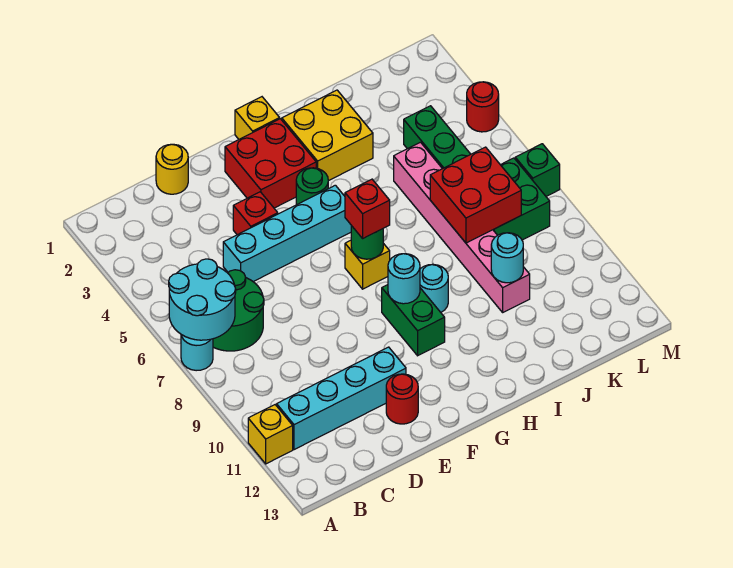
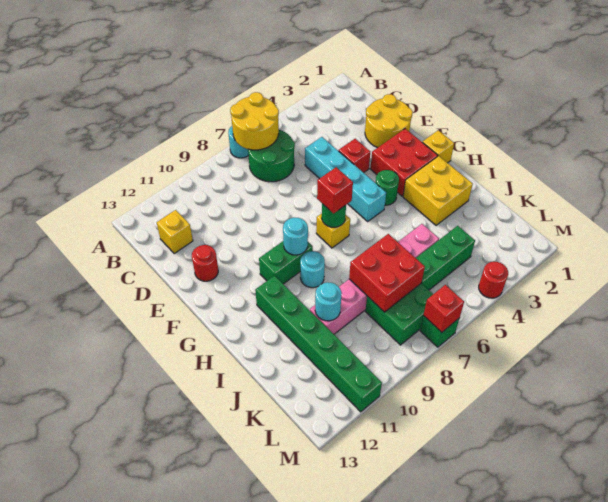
cyan round brick A6:B7 level 2 -> yellow round brick A6:B7 level 2
yellow brick A11 level 1 -> yellow brick C12 level 1
cyan brick B11:E11 level 1 -> none
yellow round brick D1 level 1 -> yellow round brick D1:E2 level 1
none -> green brick H11:M11 level 1
none -> red brick M7 level 2

